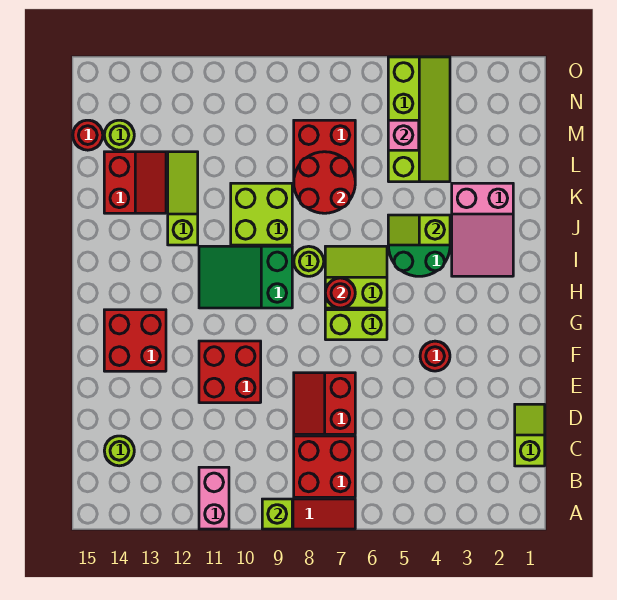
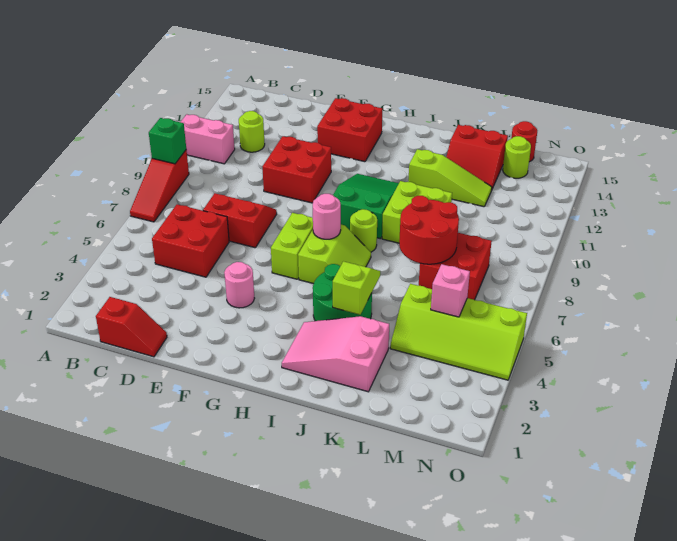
lime brick A9 level 2 -> green brick A9 level 2
red brick B7:C8 level 1 -> red brick C5:D6 level 1
lime slope C1:D1 level 1 top C -> red slope C1:D1 level 1 top C
lime round brick C14 level 1 -> lime round brick C12 level 1
red round brick F4 level 1 -> pink round brick F4 level 1
red round brick H7 level 2 -> pink round brick H7 level 2

